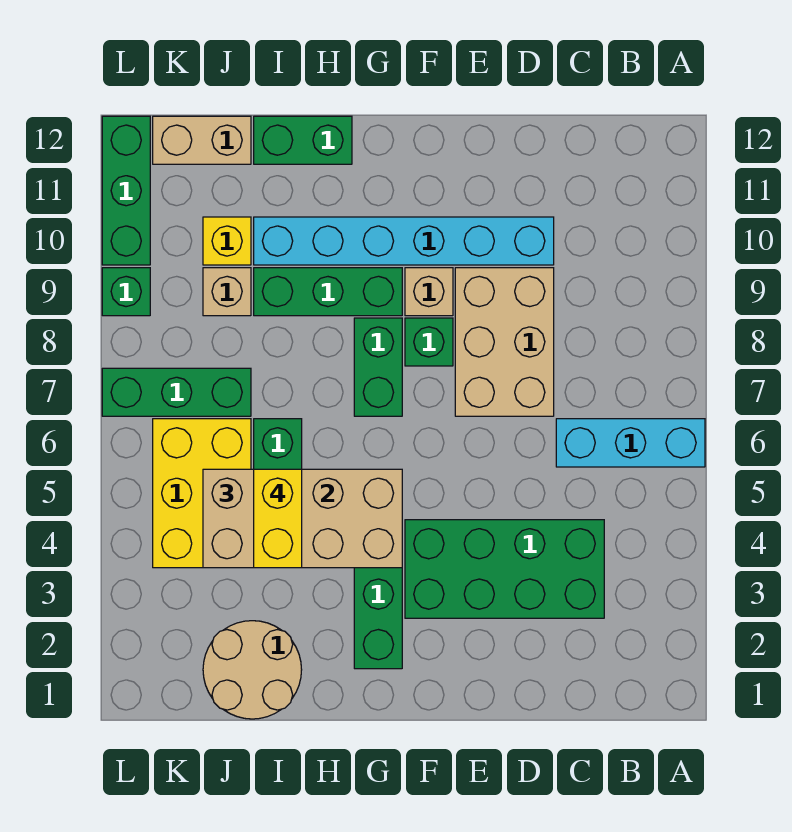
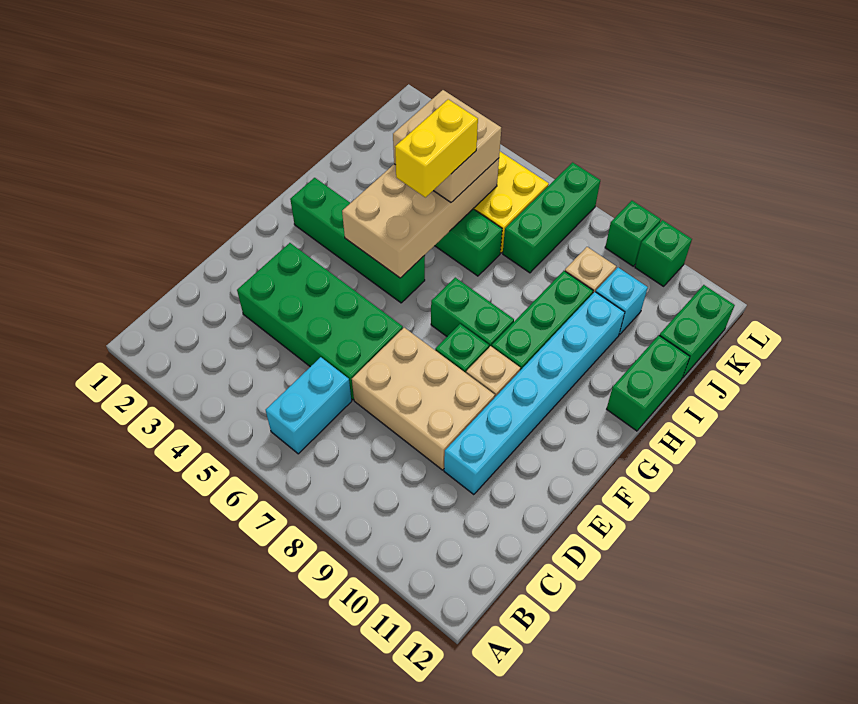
cyan brick A6:C6 level 1 -> cyan brick B6:C6 level 1
green brick C3:F4 level 1 -> green brick D3:E6 level 1
tan round brick I1:J2 level 1 -> none
yellow brick I4:I5 level 4 -> yellow brick H5:I5 level 4
yellow brick J10 level 1 -> cyan brick J10 level 1
tan brick J12:K12 level 1 -> green brick J12:K12 level 1
green brick L10:L12 level 1 -> green brick L10 level 1

